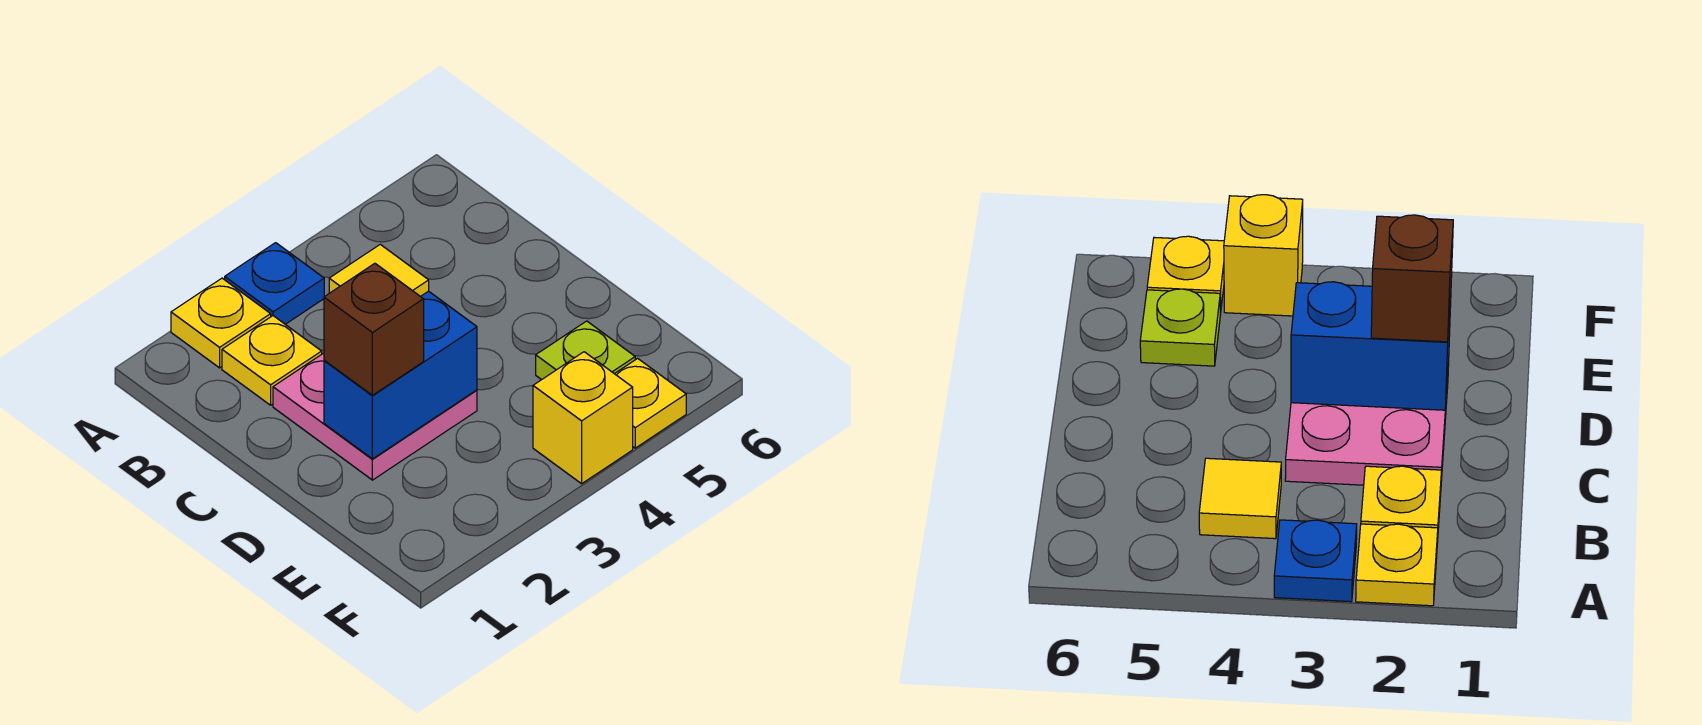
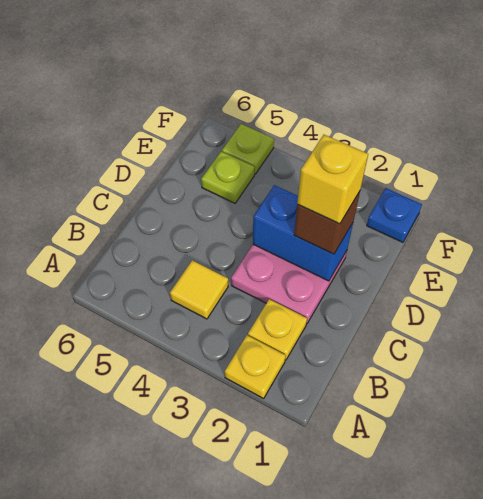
blue plate A3 level 1 -> blue plate F1 level 1
yellow brick F4 level 1 -> yellow brick D2 level 4
yellow plate F5 level 1 -> lime plate F5 level 1

